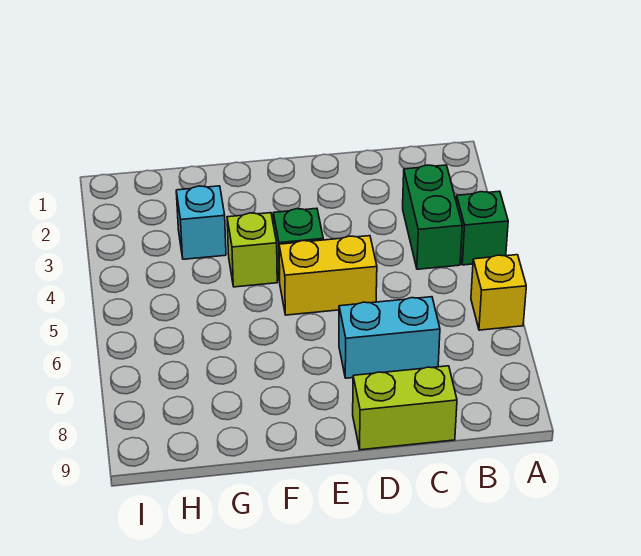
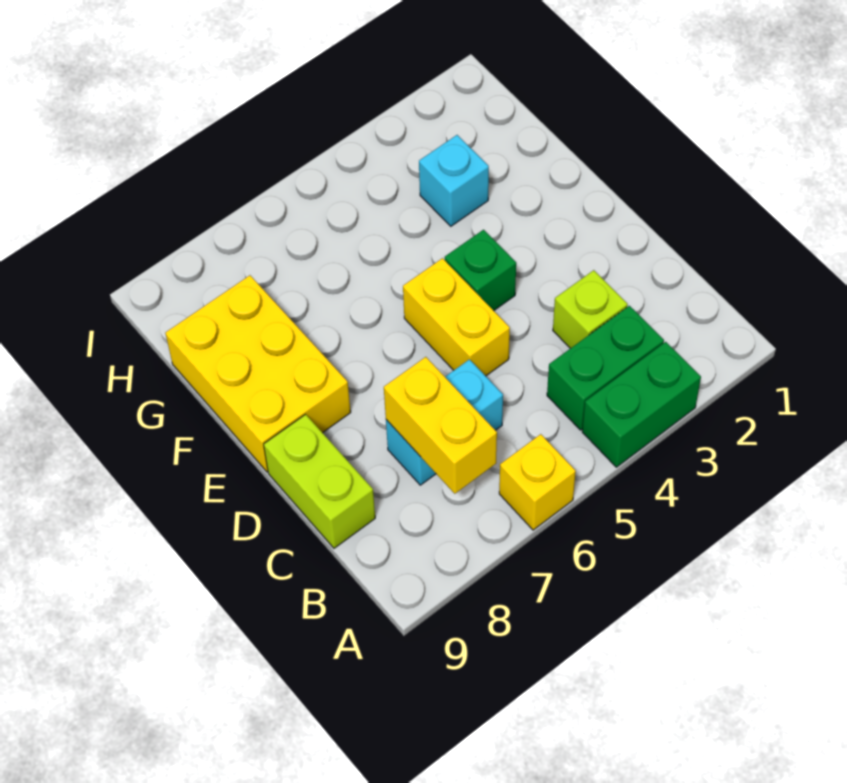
green brick A4 level 1 -> green brick A3:A4 level 1
none -> yellow brick B7:C7 level 2
cyan brick C7:D7 level 1 -> cyan brick C6:C7 level 1
none -> yellow brick E8:G9 level 1
lime brick F4 level 1 -> lime brick C3 level 1

